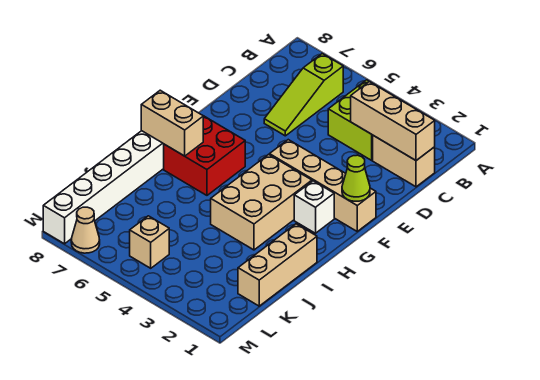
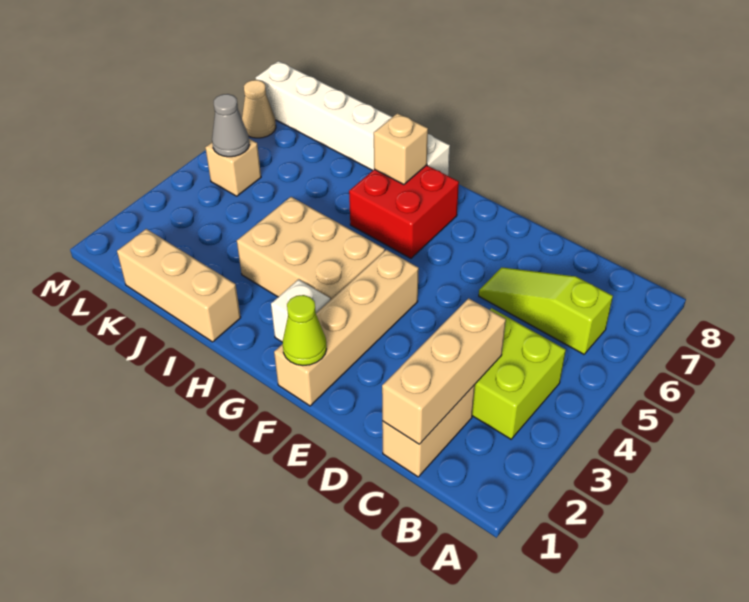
tan brick H7:H8 level 2 -> tan brick H7 level 2
none -> grey cone L5 level 2

